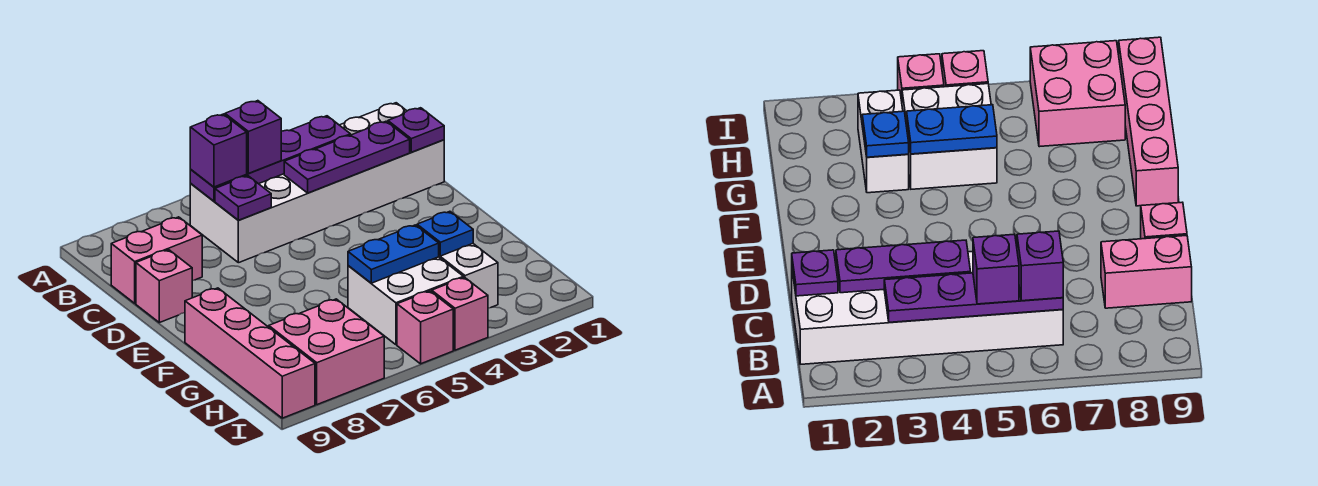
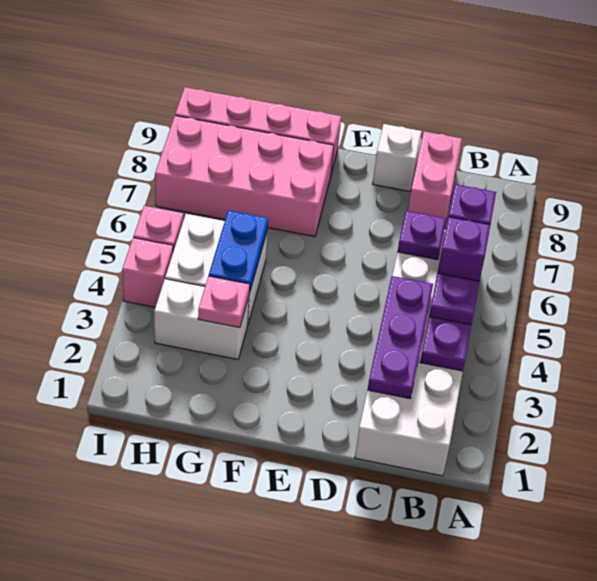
purple plate C1 level 2 -> purple plate B4 level 3
pink brick D9 level 1 -> white brick D9 level 1
blue plate G3 level 2 -> pink plate G3 level 2
pink brick H7:I8 level 1 -> pink brick F7:I8 level 1

